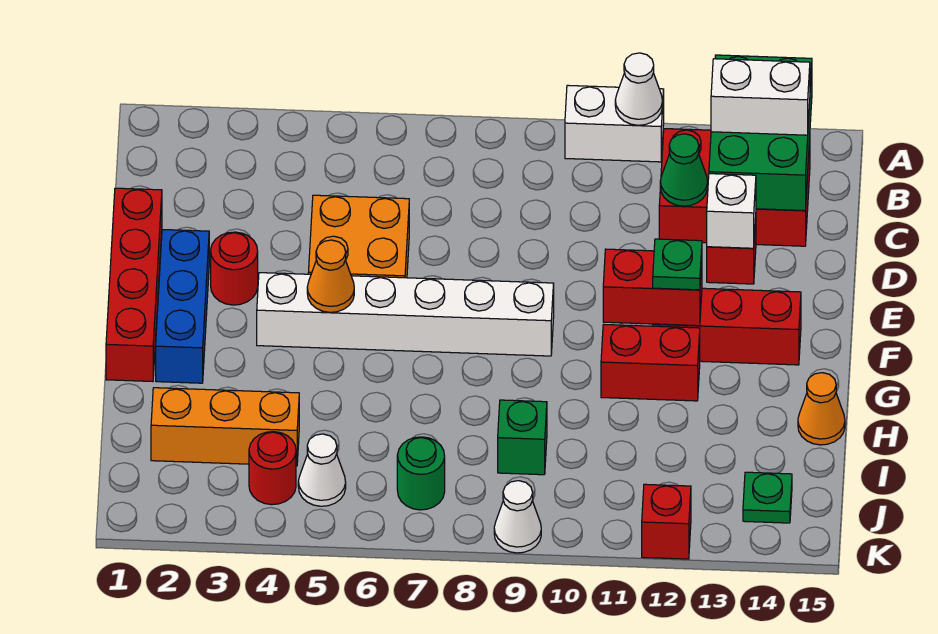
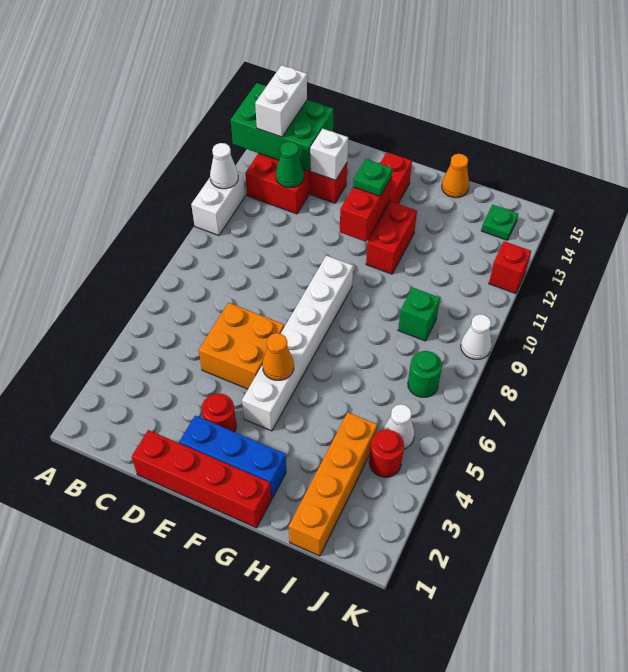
orange brick I2:I4 level 1 -> orange brick I1:I4 level 1

